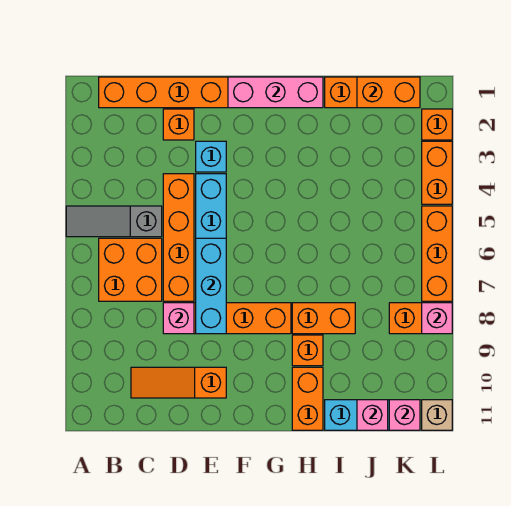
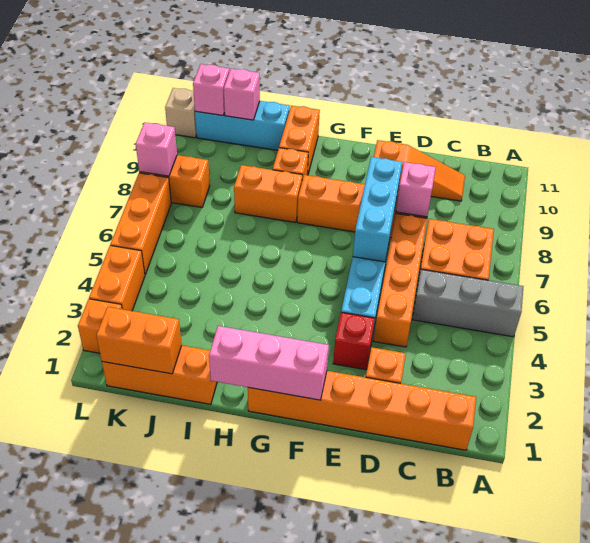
grey slope A5:C5 level 1 top C -> grey brick A5:C5 level 1
cyan brick E3 level 1 -> red brick E3 level 1

